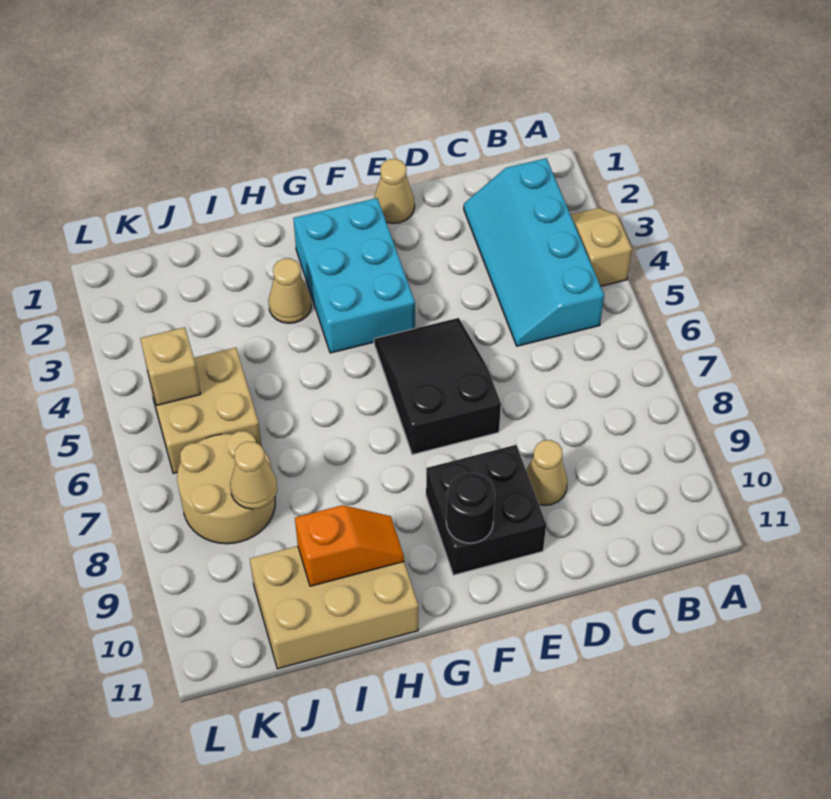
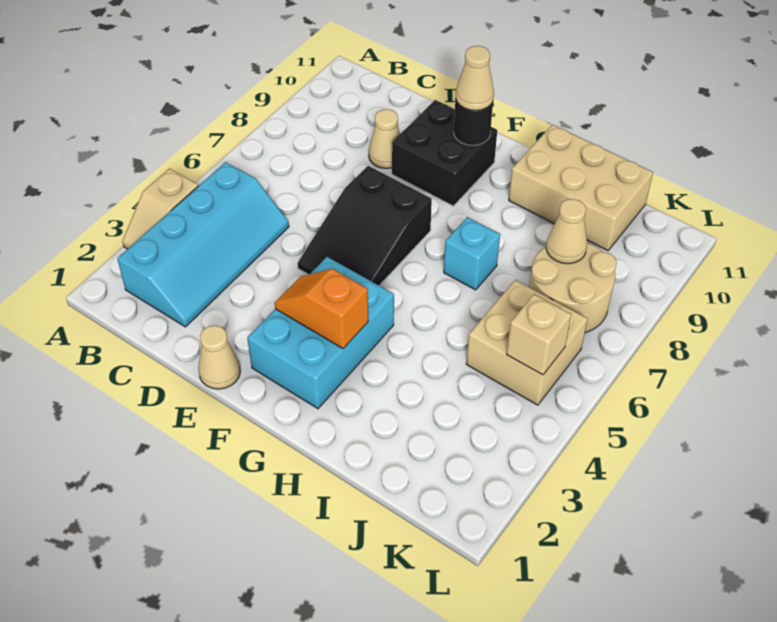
tan cone H3 level 1 -> tan cone F10 level 3
none -> cyan brick H7 level 1
orange slope H10:I10 level 2 top I -> orange slope F3:G3 level 2 top G

